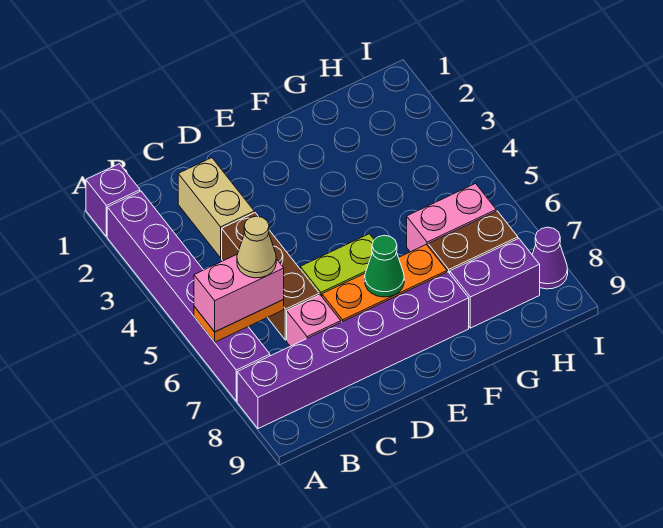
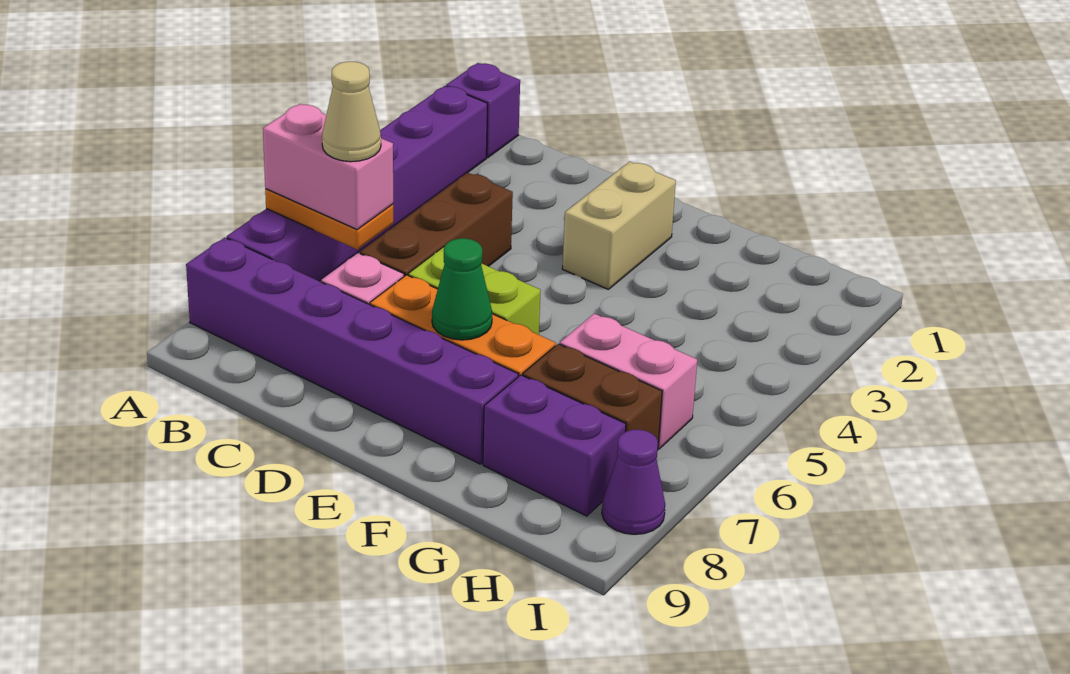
tan brick C2:C3 level 1 -> tan brick E2:E3 level 1

